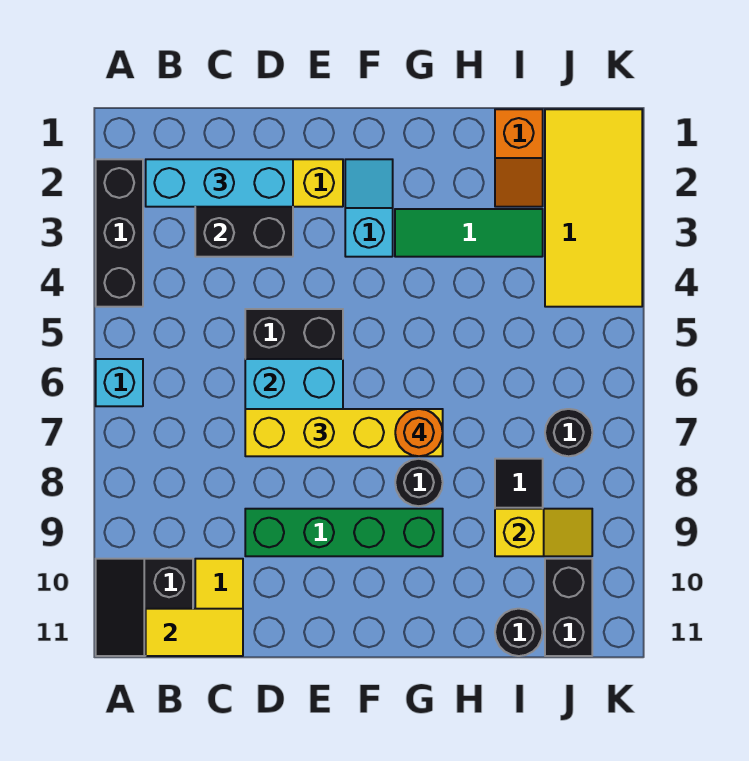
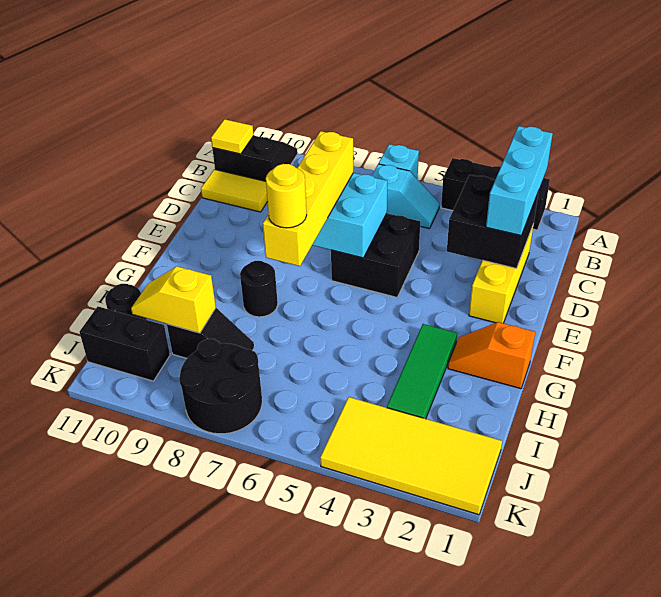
yellow tile B11:C11 level 2 -> yellow tile B11 level 2
green brick D9:G9 level 1 -> none
cyan slope F2:F3 level 1 top 3 -> cyan slope B5:B6 level 1 top 6
orange round brick G7 level 4 -> yellow round brick G7 level 4
orange slope I1:I2 level 1 top 1 -> orange slope G1:G2 level 1 top 1
yellow slope I9:J9 level 2 top I -> yellow slope I9:I10 level 2 top 9
black round brick J7 level 1 -> black round brick J7:K8 level 1

